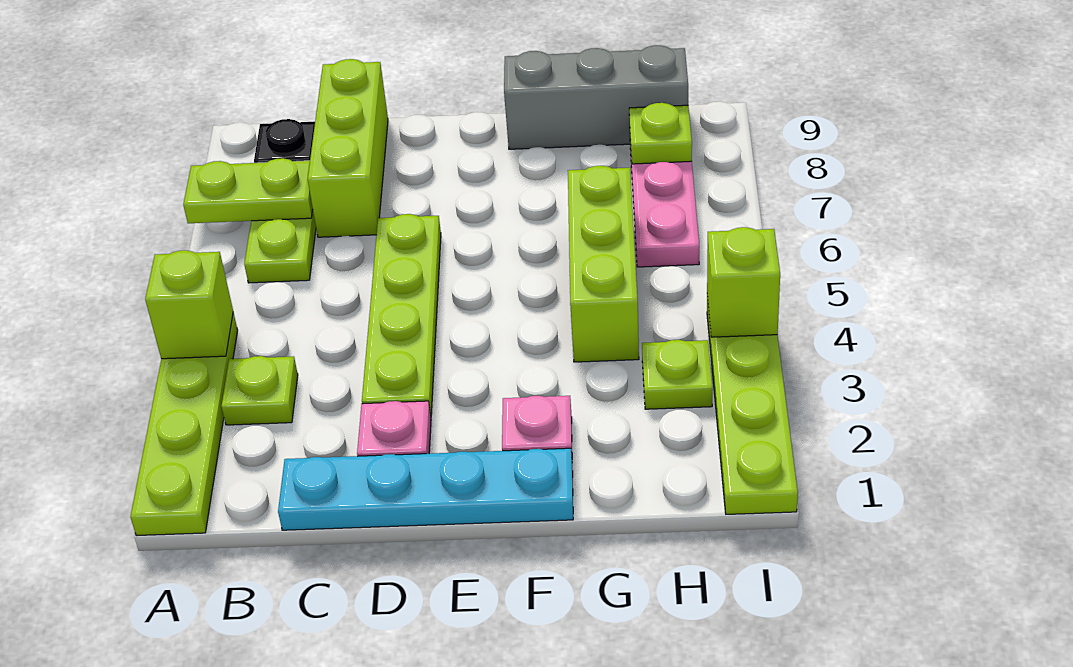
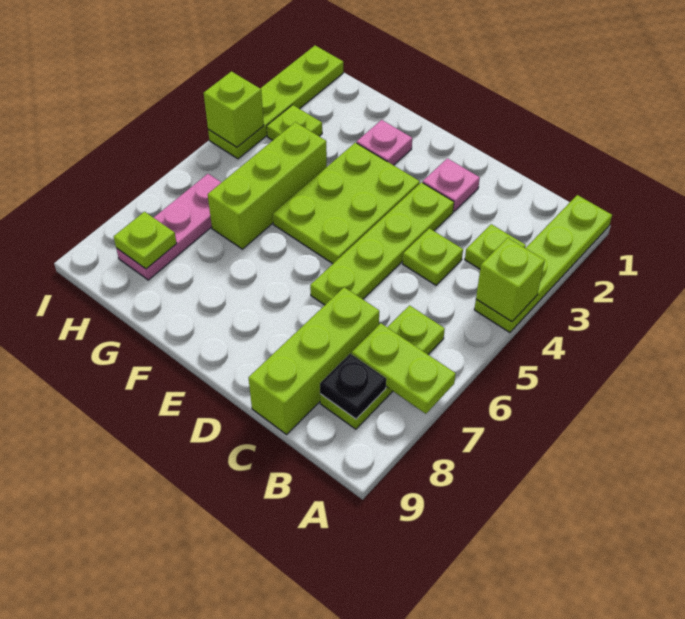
cyan plate C1:F1 level 1 -> none
none -> lime plate C4 level 1
none -> lime plate E3:F5 level 1
grey brick F9:H9 level 1 -> none

